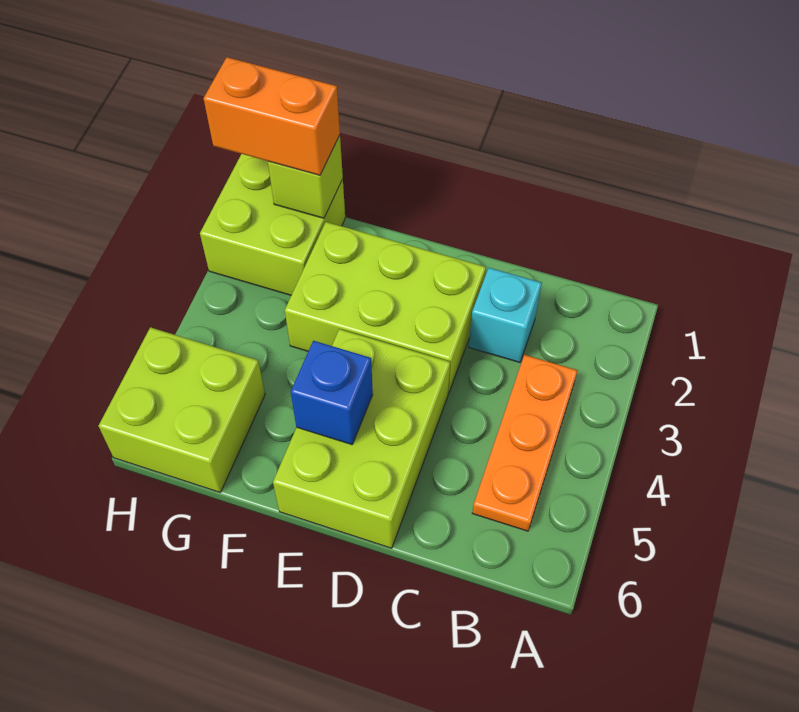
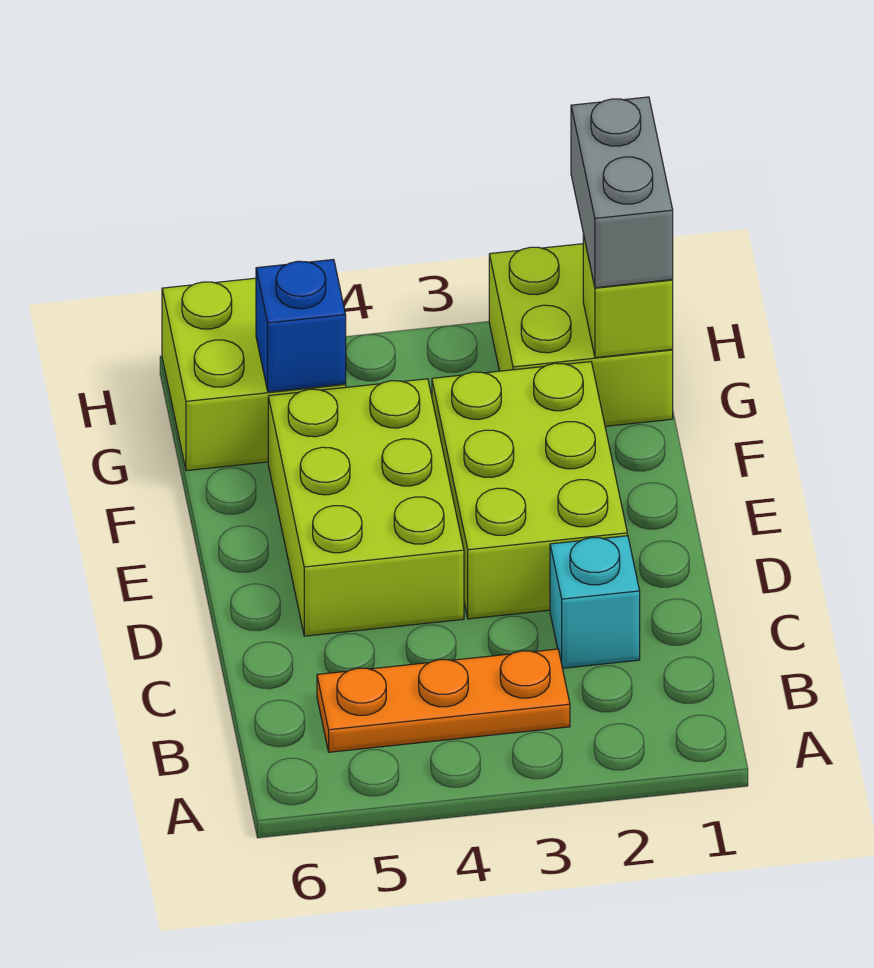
lime brick D4:E6 level 1 -> lime brick D4:F5 level 1
blue brick E5 level 2 -> blue brick G5 level 2
orange brick G1:H1 level 3 -> grey brick G1:H1 level 3

